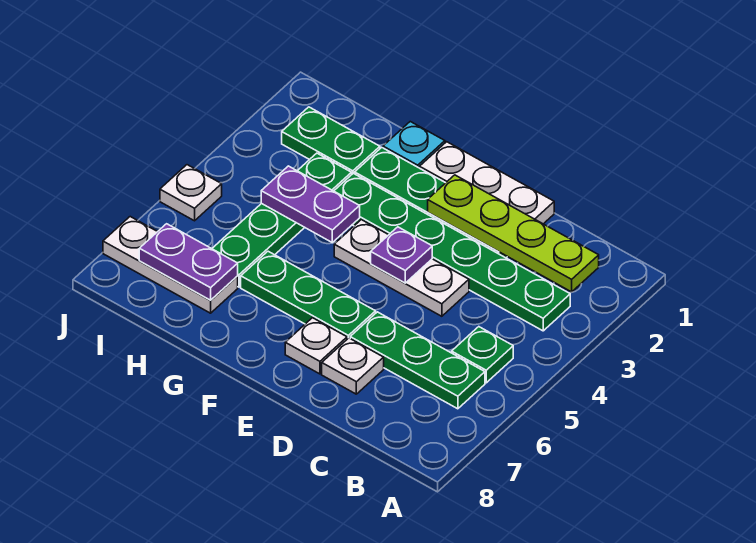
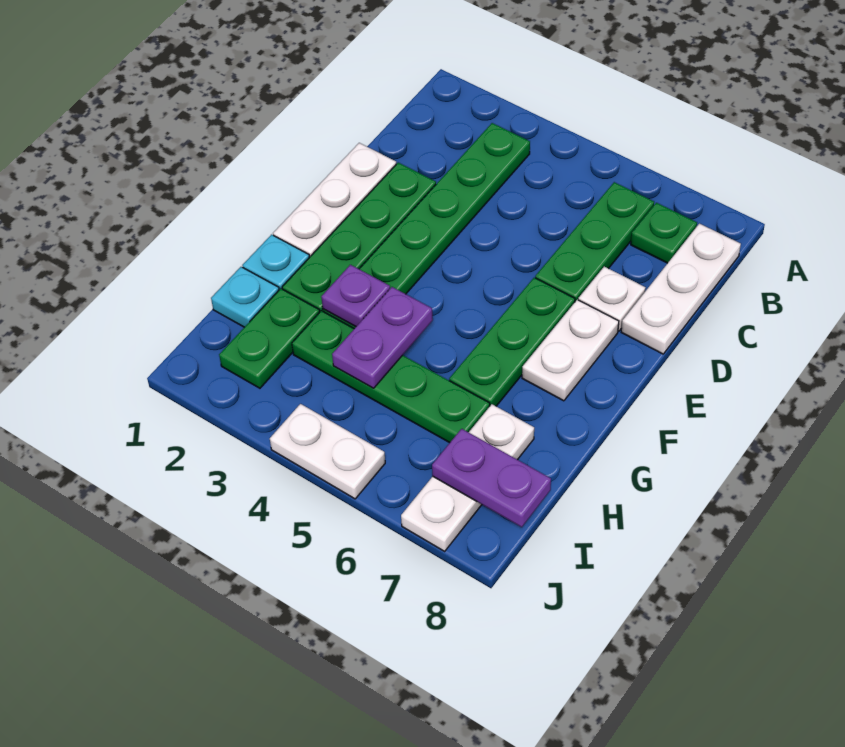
lime plate B2:E2 level 2 -> none
green plate B5 level 1 -> green plate B7 level 1
white plate D4:F4 level 1 -> white plate B8:D8 level 1
purple plate E4 level 2 -> purple plate G3 level 2
white plate E7 level 1 -> white plate E7:F7 level 1
none -> cyan plate H1 level 1
purple plate H7:I7 level 2 -> purple plate I7:I8 level 2
white plate J5 level 1 -> white plate J4:J5 level 1

